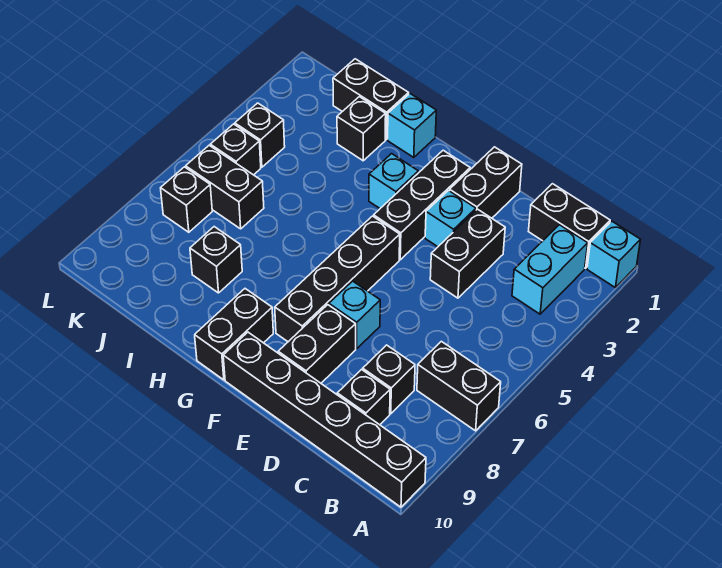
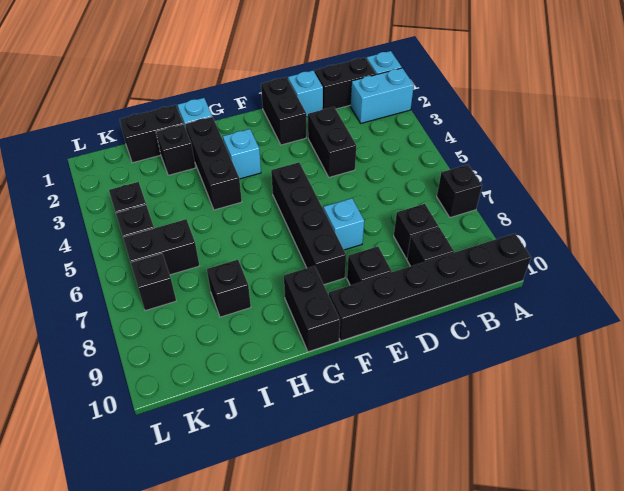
black brick A7:B7 level 1 -> black brick A7 level 1
cyan brick B2:B3 level 1 -> cyan brick A2:B2 level 1
cyan brick E3 level 1 -> cyan brick D1 level 1
black brick E8:E9 level 1 -> black brick E9 level 1
black brick F2:F4 level 1 -> black brick H2:H4 level 1

